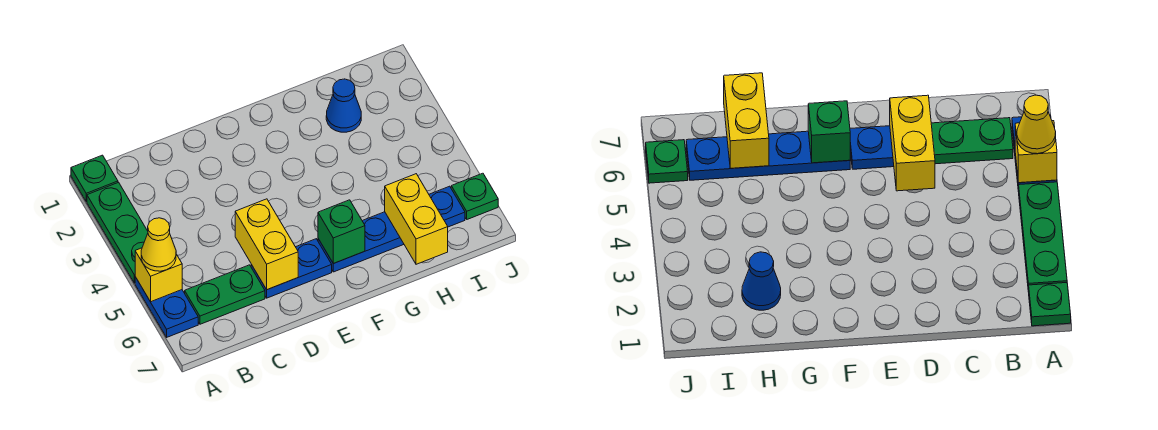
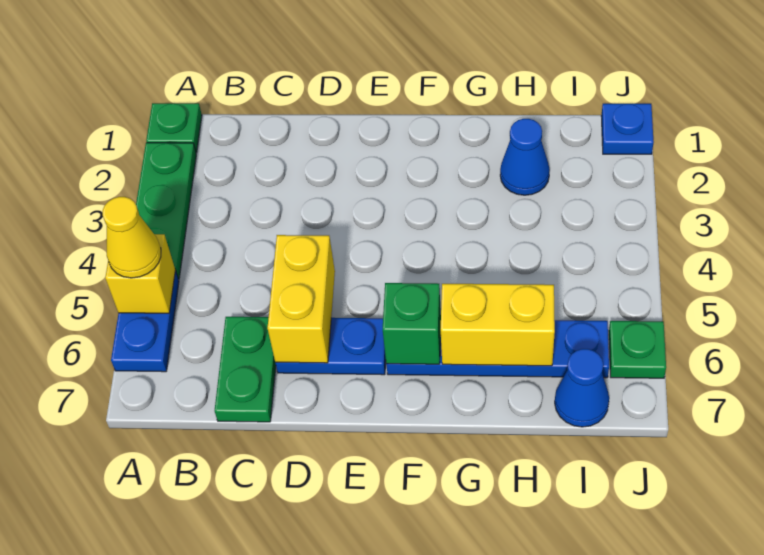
green plate B6:C6 level 1 -> green plate C6:C7 level 1
yellow brick H6:H7 level 2 -> yellow brick G6:H6 level 2
none -> blue cone I7 level 1
none -> blue plate J1 level 1

